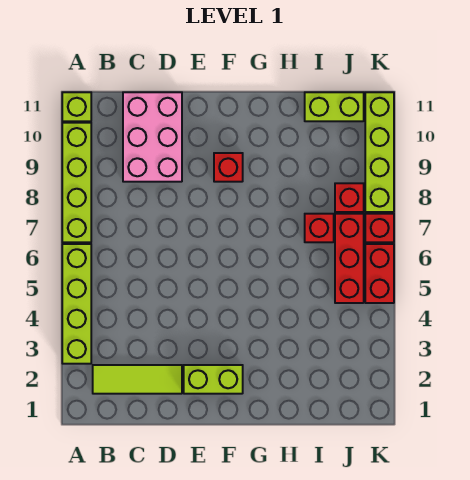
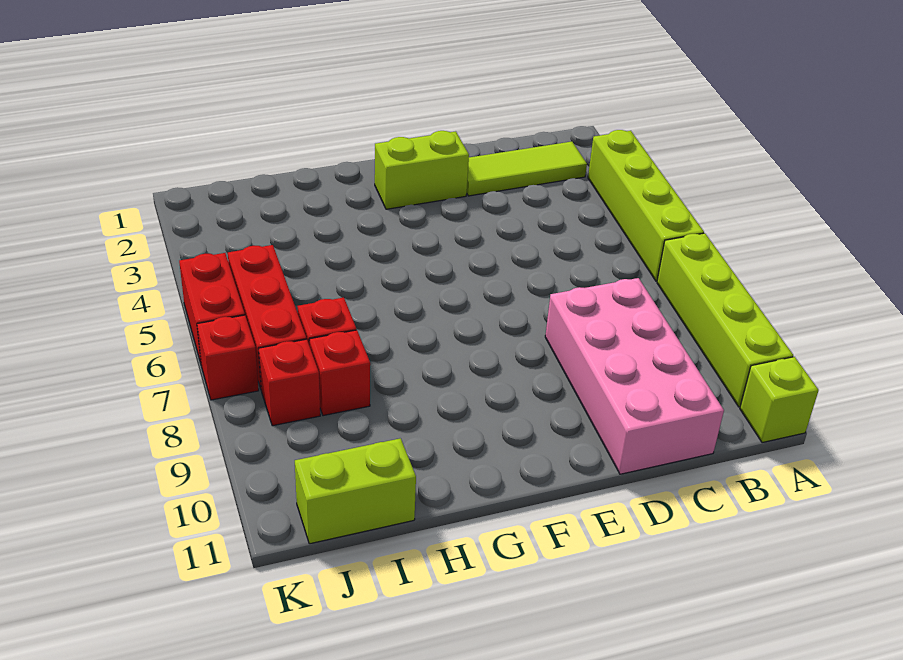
pink brick C9:D11 level 1 -> pink brick C8:D11 level 1
red brick F9 level 1 -> red brick I8 level 1
lime brick K8:K11 level 1 -> none

